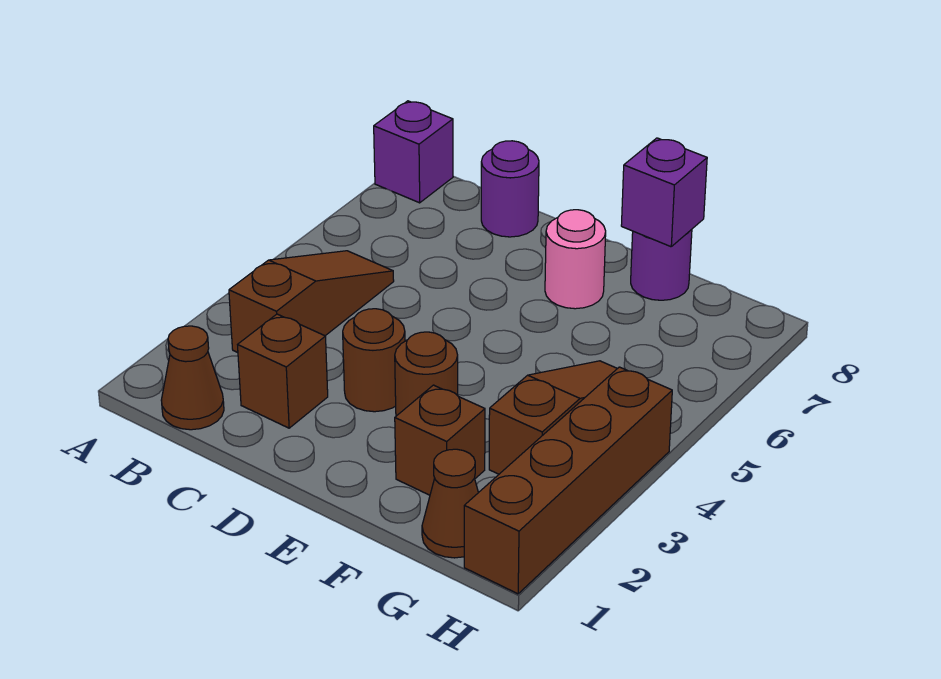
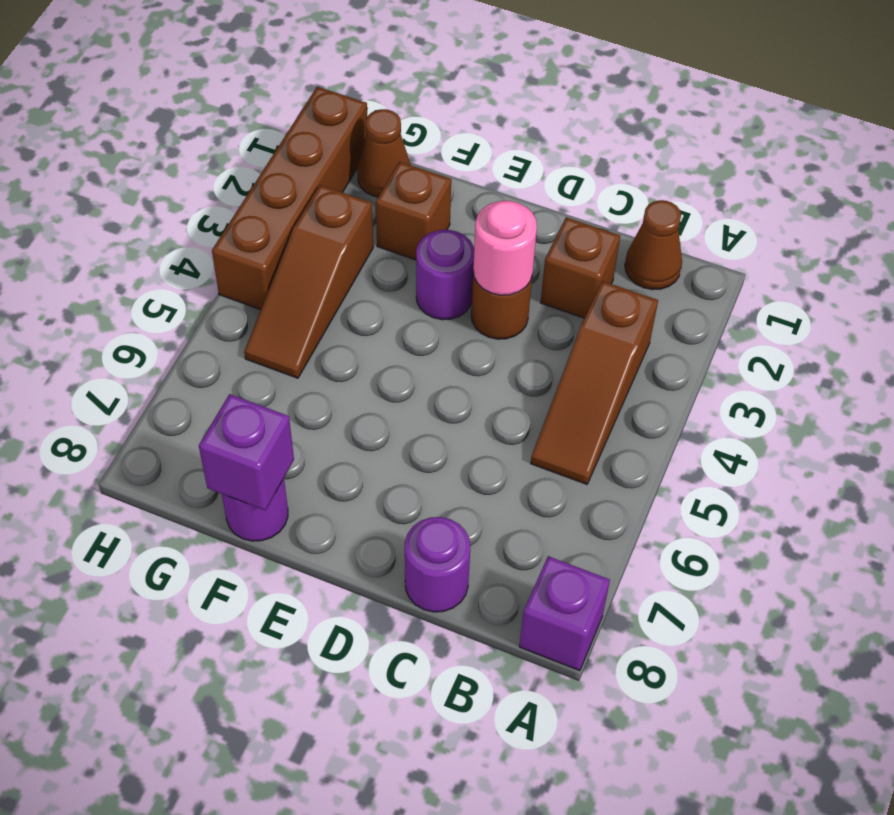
brown round brick E3 level 1 -> purple round brick E3 level 1
pink round brick E7 level 1 -> pink round brick D3 level 2

